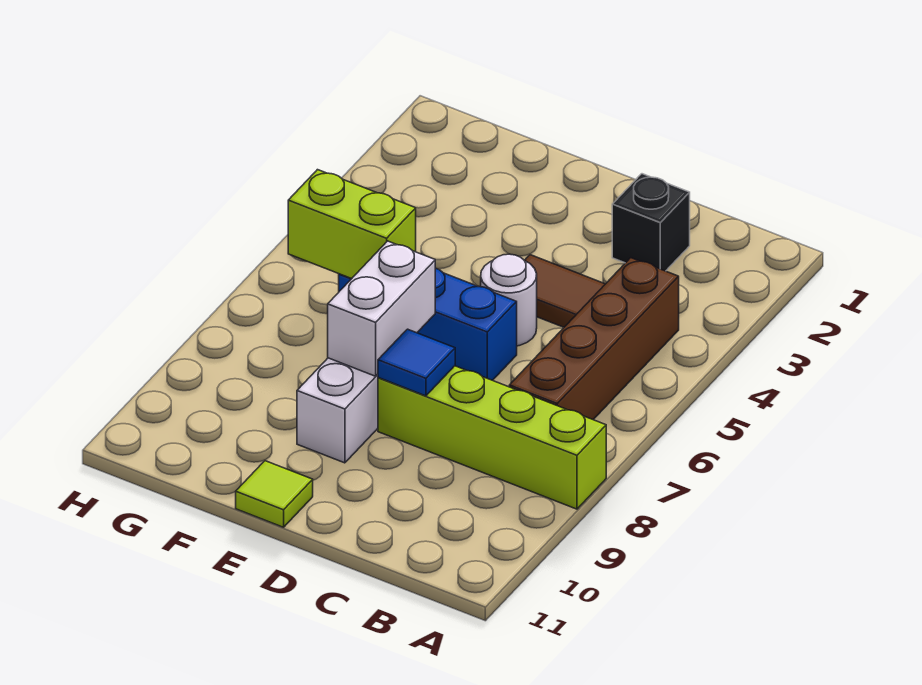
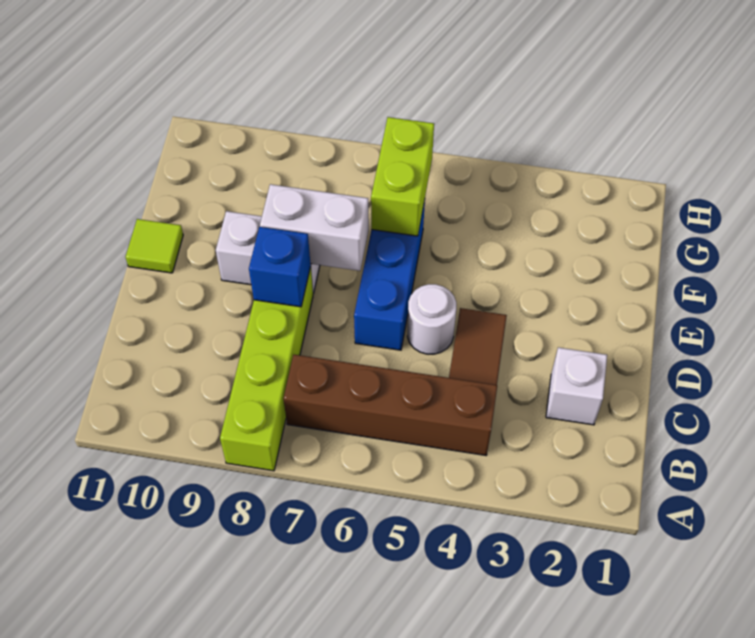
black brick C2 level 1 -> white brick C2 level 1
blue tile D8 level 2 -> blue brick D8 level 2

